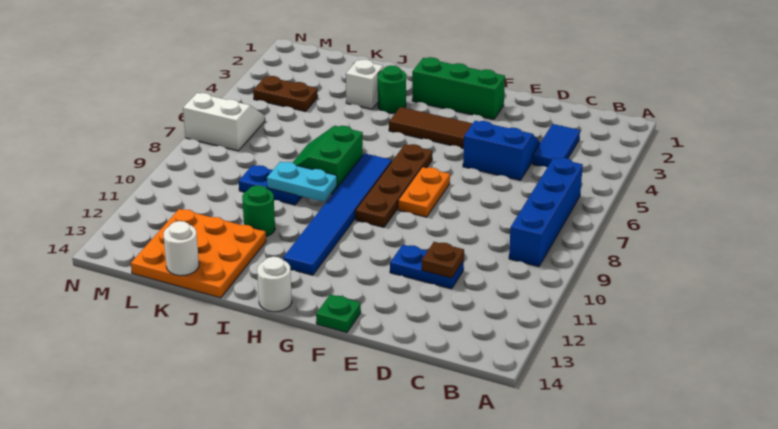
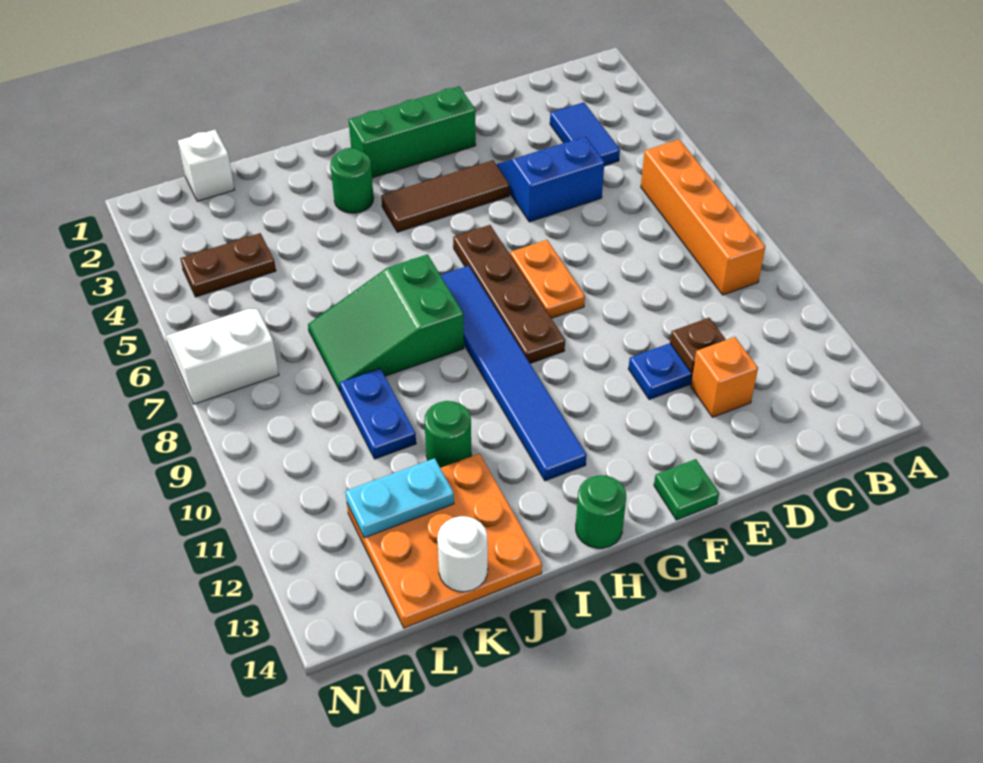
blue brick B6:B9 level 1 -> orange brick B6:B9 level 1
none -> orange brick D12 level 1
white round brick H14 level 1 -> green round brick H14 level 1
green slope I7:J8 level 1 top I -> green slope I7:K8 level 1 top I
cyan plate I9:J9 level 2 -> cyan plate K12:L12 level 2
white brick J3 level 1 -> white brick L1 level 1
blue plate J9:K9 level 1 -> blue plate K9:K10 level 1

